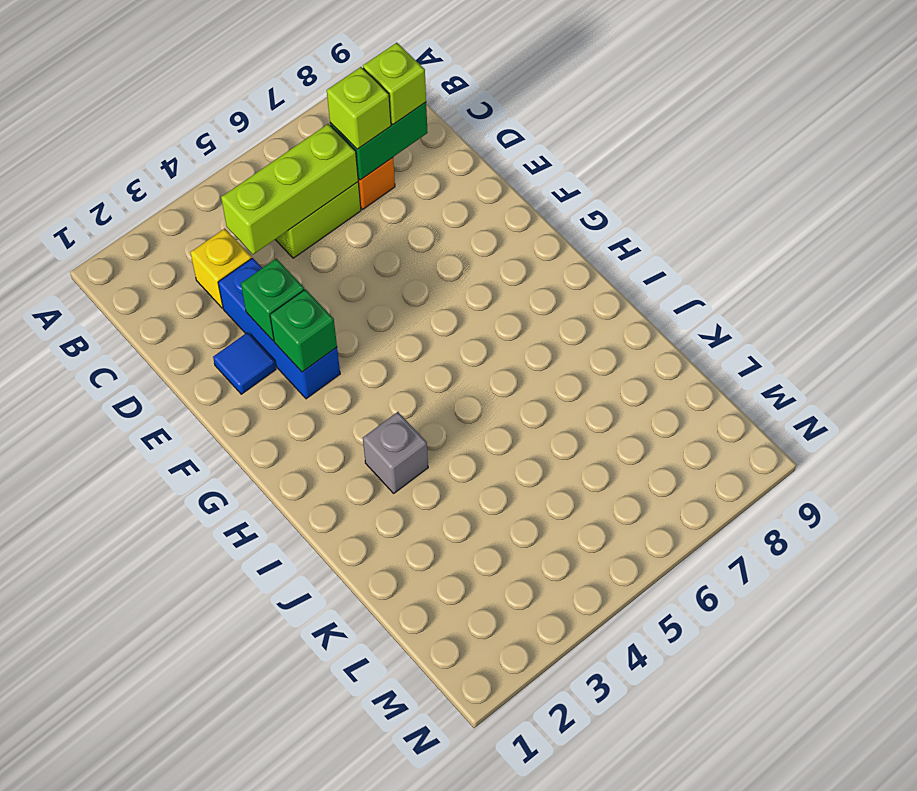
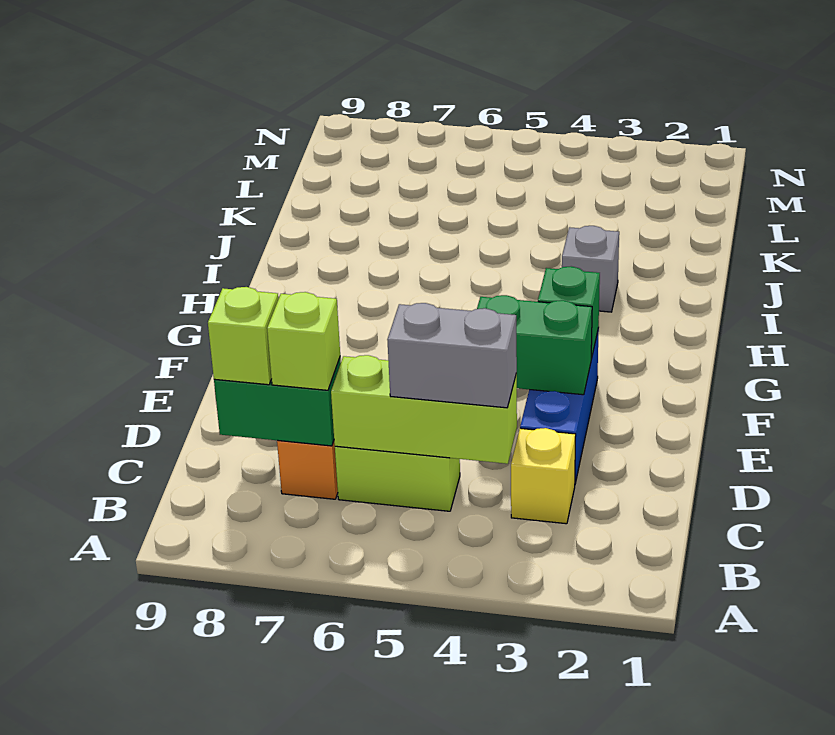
none -> grey brick C4:C5 level 3
blue tile E2 level 1 -> none
green brick E3 level 2 -> green brick E3:E4 level 2

